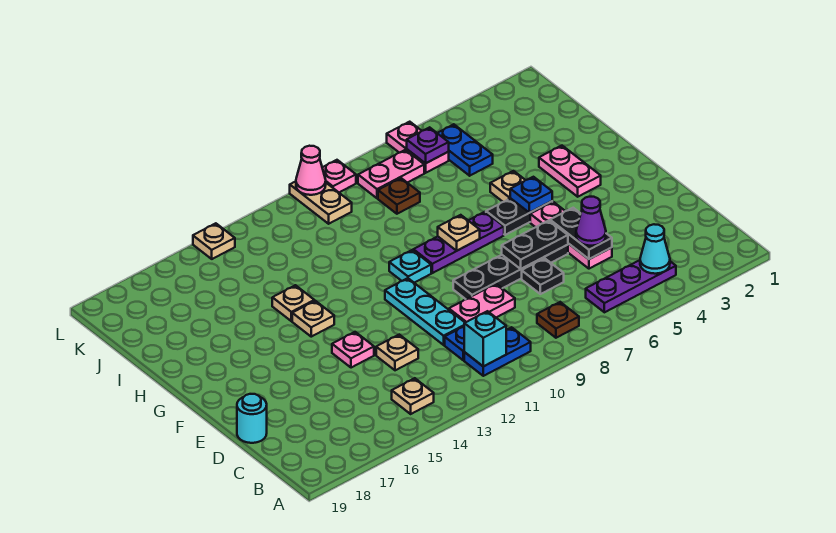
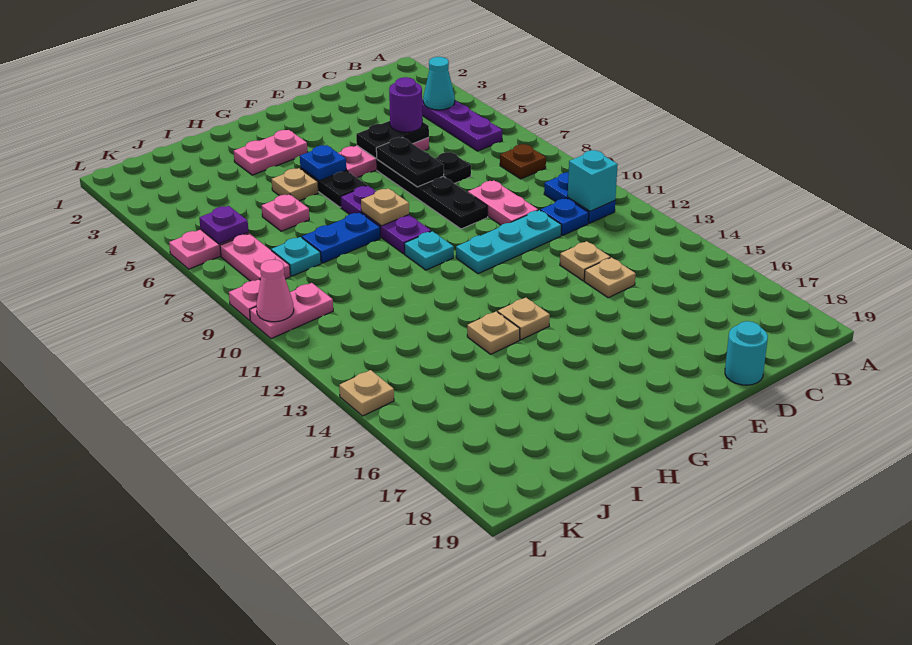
tan plate B14 level 1 -> tan plate D14 level 1
purple cone D5 level 3 -> purple round brick D5 level 3
pink plate E14 level 1 -> pink plate I6 level 1
blue plate J5:K5 level 1 -> blue plate H8:I8 level 1
brown plate J8 level 1 -> cyan plate J8 level 1
tan plate K10:L10 level 1 -> pink plate K10:L10 level 1

